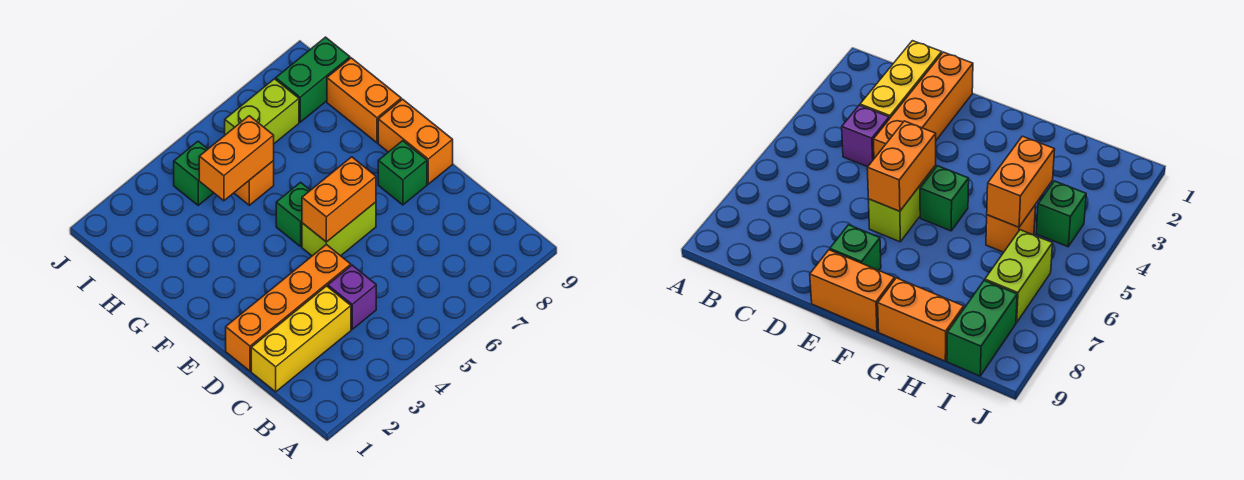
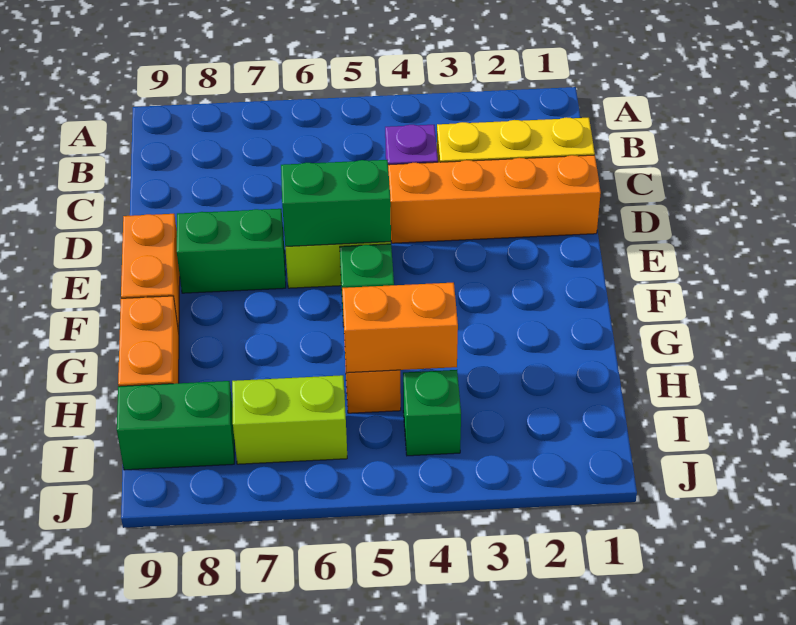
orange brick E5:E6 level 2 -> green brick E5:E6 level 2
green brick E8 level 1 -> green brick E7:E8 level 1

